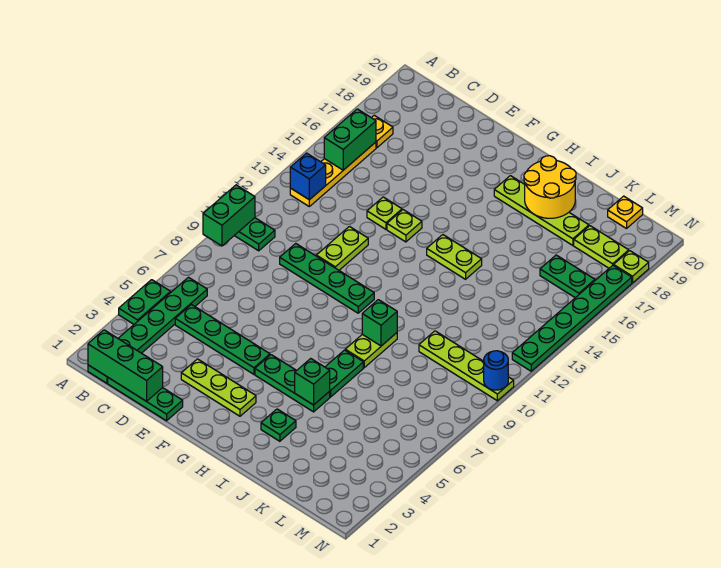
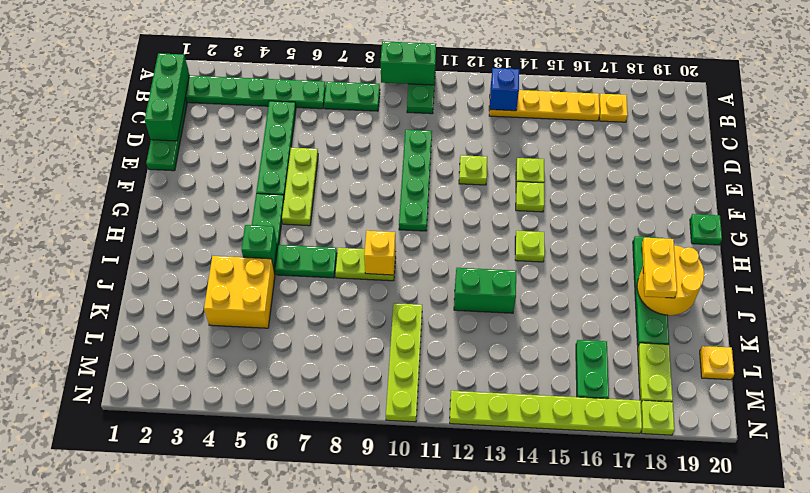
green plate A4:A5 level 1 -> green plate B7:B8 level 1
green brick B15:B16 level 2 -> green brick J12:J13 level 1
lime plate E3:G3 level 1 -> lime plate E6:G6 level 1
lime plate E11:E12 level 1 -> lime plate E12 level 1
lime plate H14:I14 level 1 -> lime plate H14 level 1
lime plate H18:K18 level 1 -> green plate H18:K18 level 1
green plate I3 level 1 -> green plate G20 level 1
green brick I9 level 2 -> yellow brick I9 level 2
none -> yellow plate I18:J18 level 3
none -> yellow brick J4:K5 level 1
blue round brick N10 level 2 -> none
green plate N12:N17 level 1 -> lime plate N12:N17 level 1

